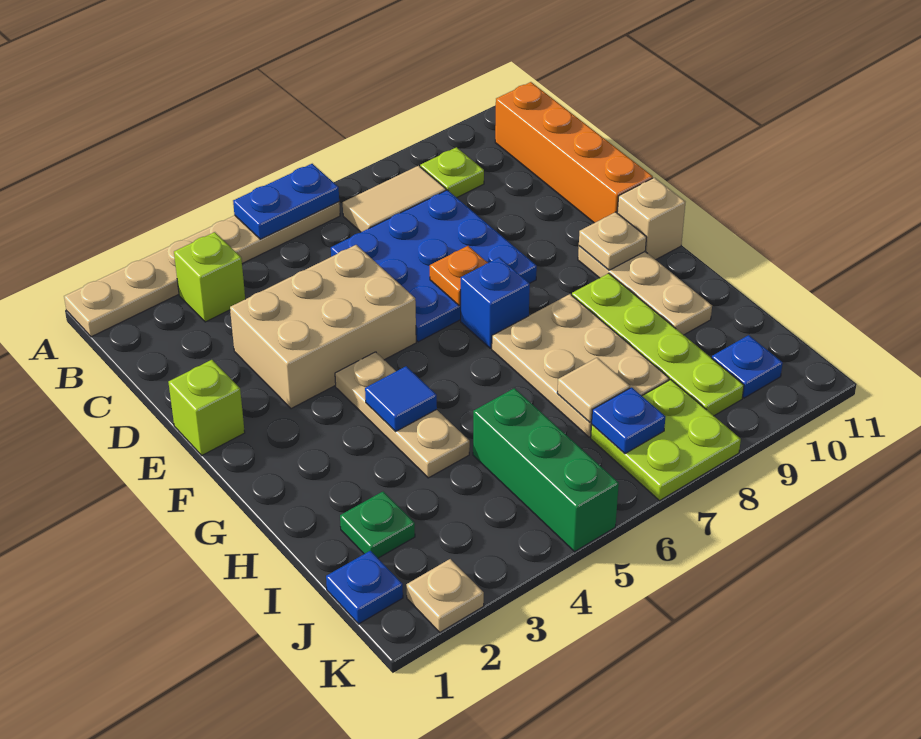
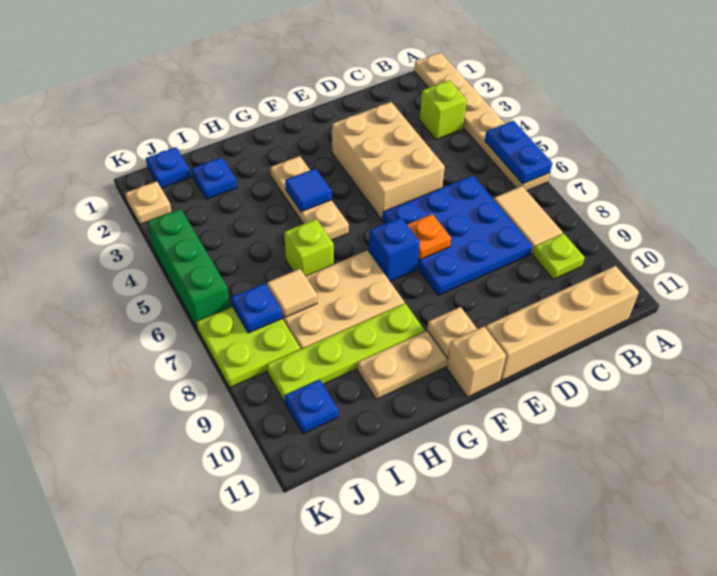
orange brick B11:E11 level 1 -> tan brick B11:E11 level 1
lime brick E1 level 1 -> lime brick H6 level 1
tan plate F4:H4 level 1 -> tan plate G3:G5 level 1
green plate I2 level 1 -> blue plate I2 level 1
green brick I5:K5 level 1 -> green brick K4:K6 level 1

